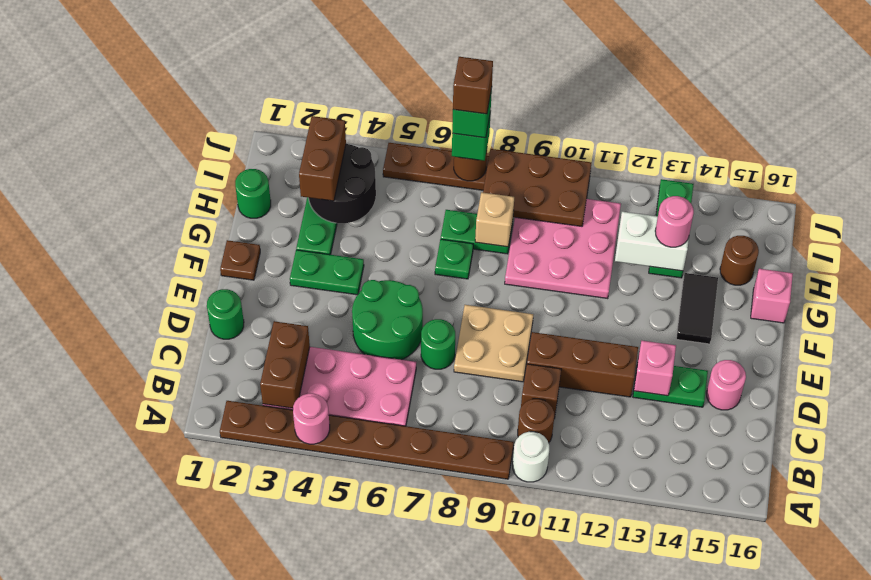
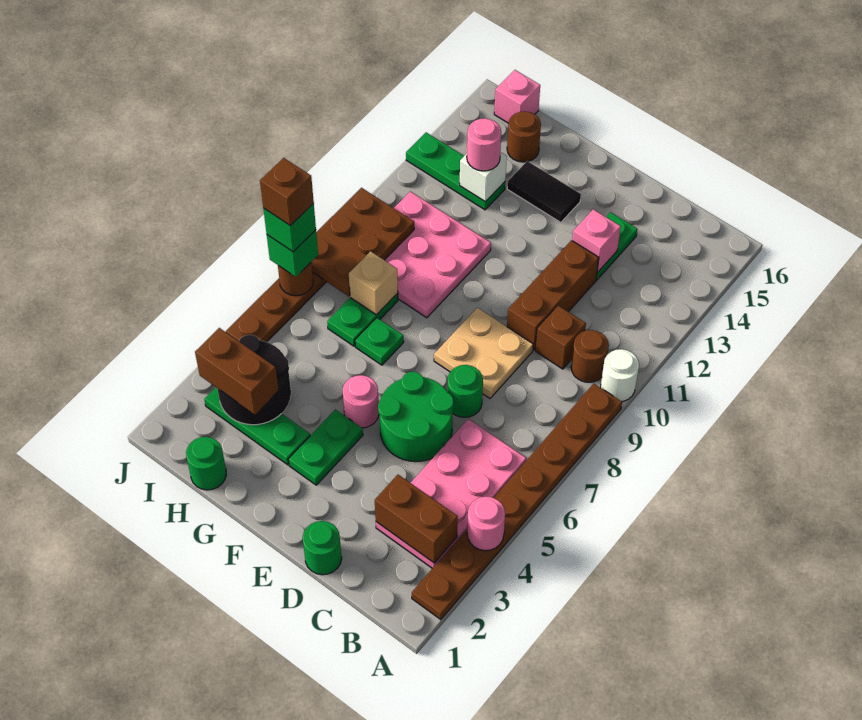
pink round brick D15 level 1 -> pink round brick F5 level 1
brown plate F1 level 1 -> none
pink brick G16 level 1 -> pink brick I16 level 1
white brick H12:H13 level 2 -> white brick H13 level 2

